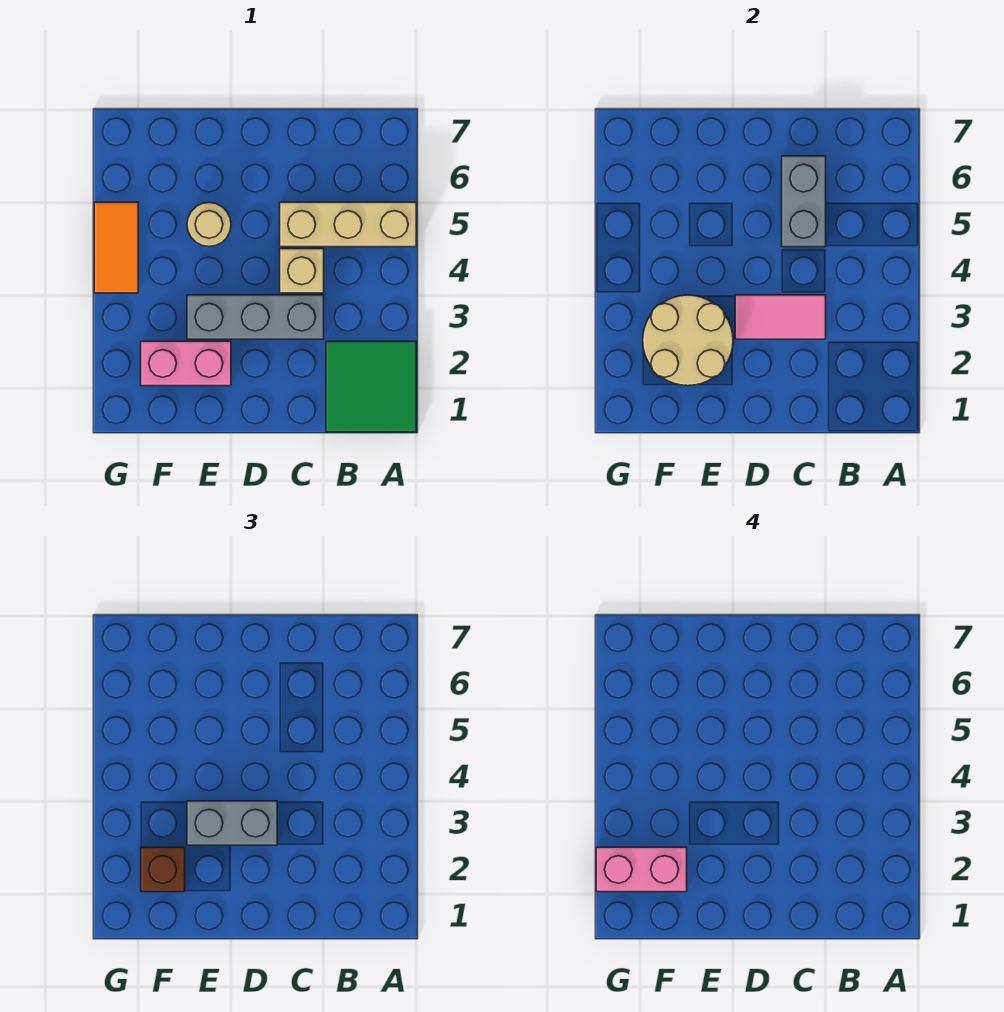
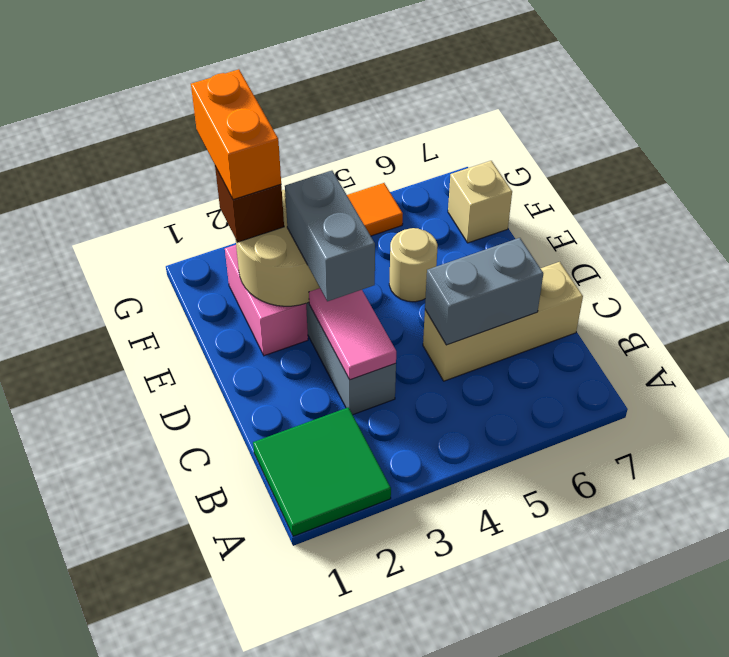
tan brick A5:C5 level 1 -> tan brick C5:C7 level 1
tan brick C4 level 1 -> tan brick F7 level 1
pink brick F2:G2 level 4 -> orange brick F2:G2 level 4

